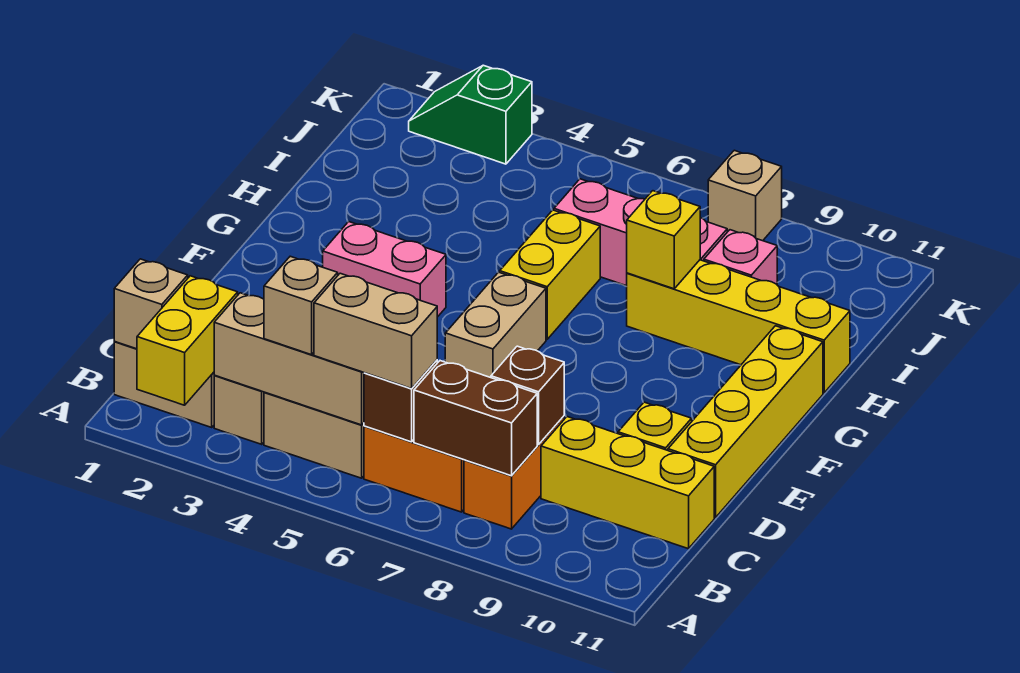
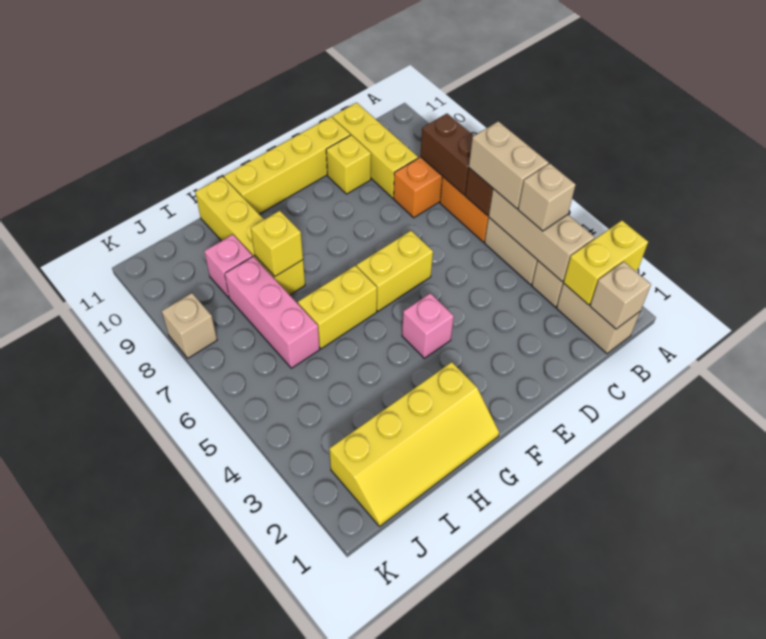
brown brick C8 level 2 -> none
tan brick E6:F6 level 1 -> yellow brick E6:F6 level 1
pink brick F3:F4 level 1 -> pink brick F4 level 1
none -> yellow slope G1:J2 level 1 top 2
green slope K2:K3 level 1 top 3 -> none

